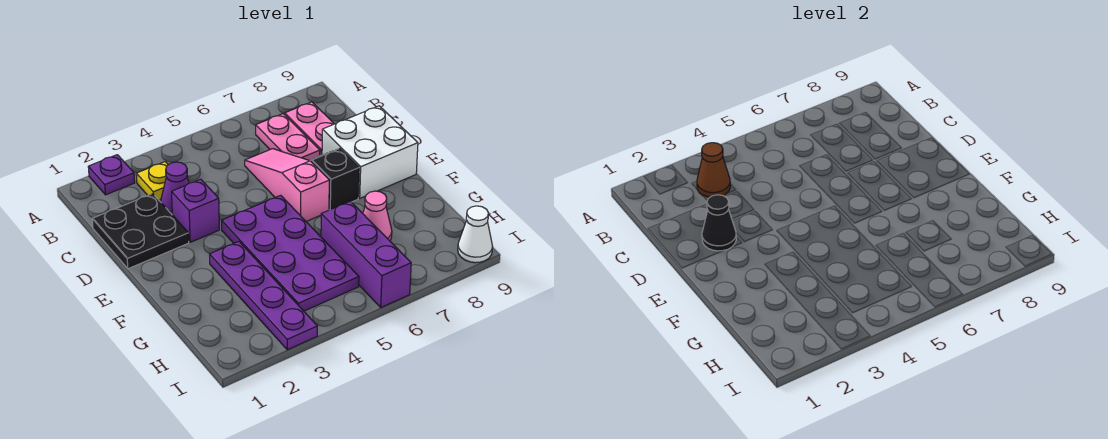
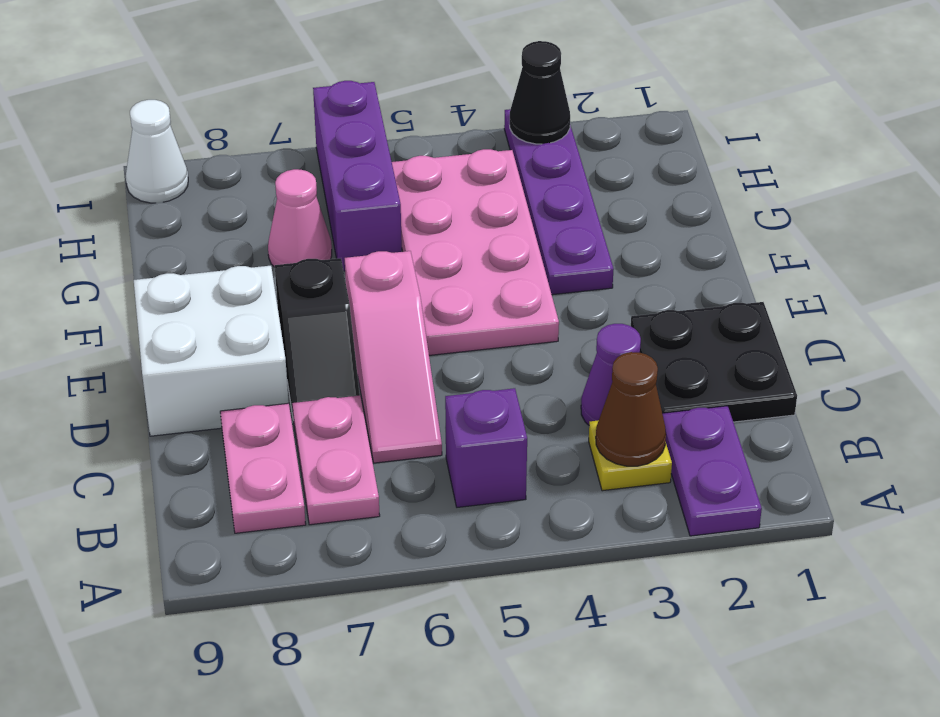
purple plate A2 level 1 -> purple plate A2:B2 level 1
black cone D2 level 2 -> black cone I3 level 2
purple brick D3 level 1 -> purple brick B5 level 1
purple plate E4:H5 level 1 -> pink plate E4:H5 level 1

